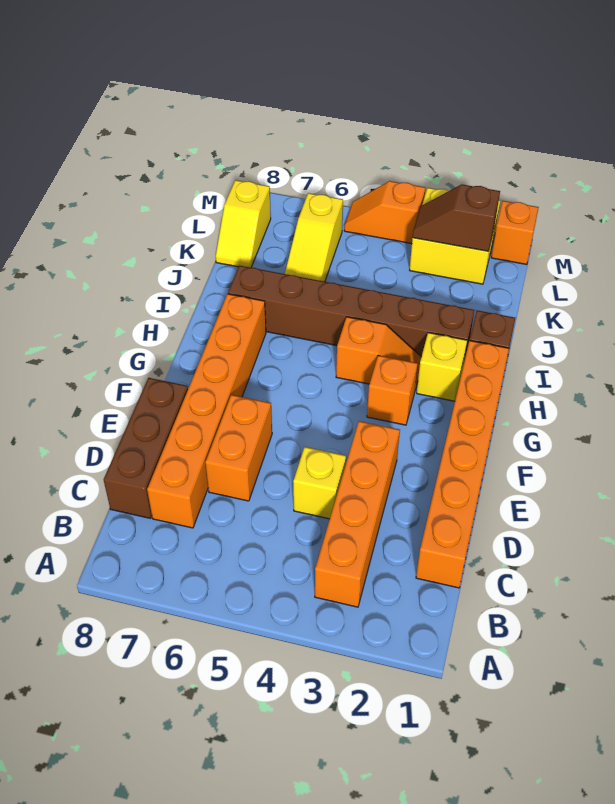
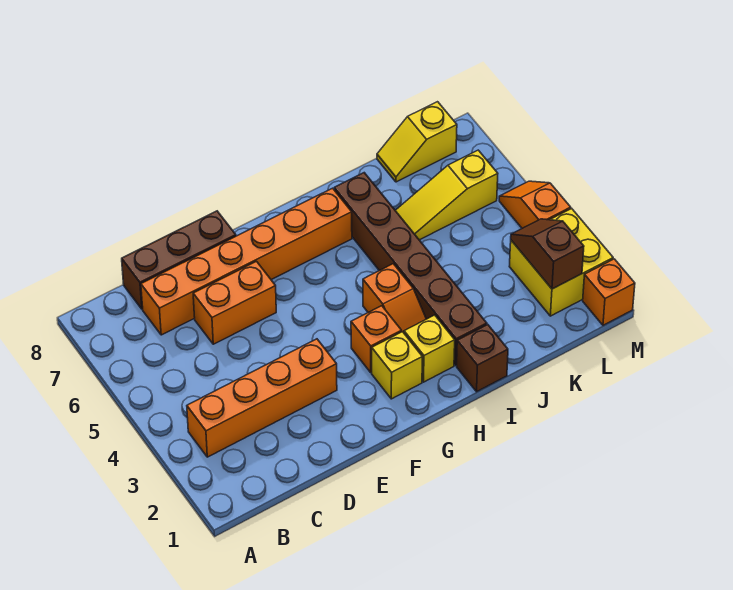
orange brick C1:H1 level 1 -> none
yellow brick D4 level 1 -> yellow brick G2 level 1

